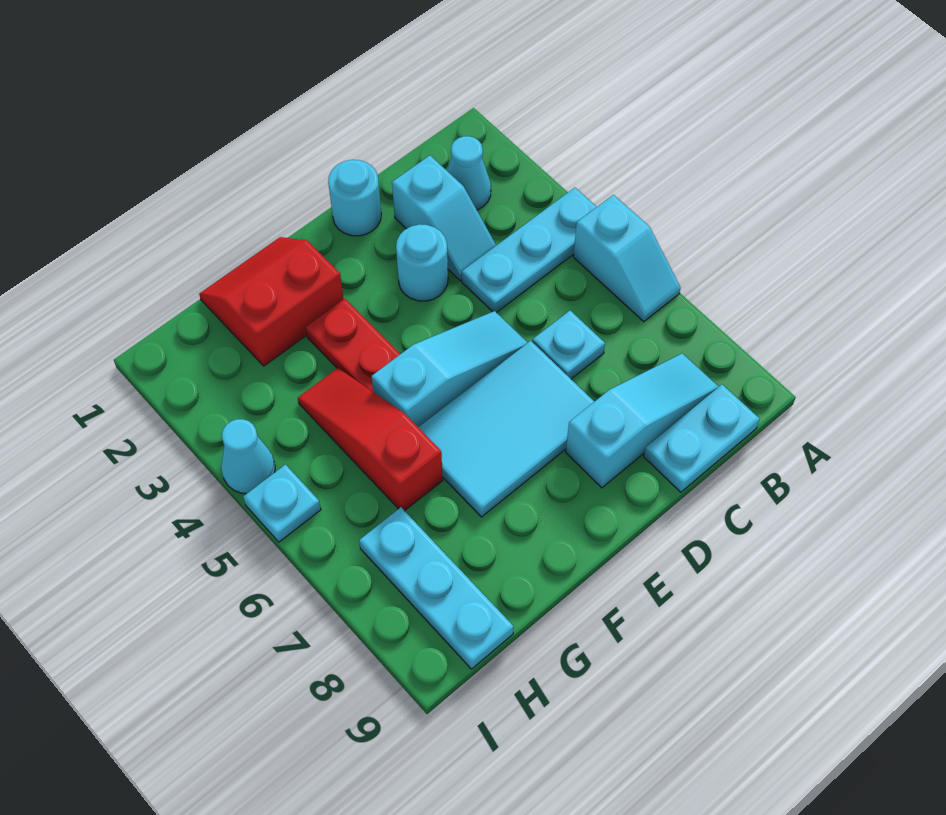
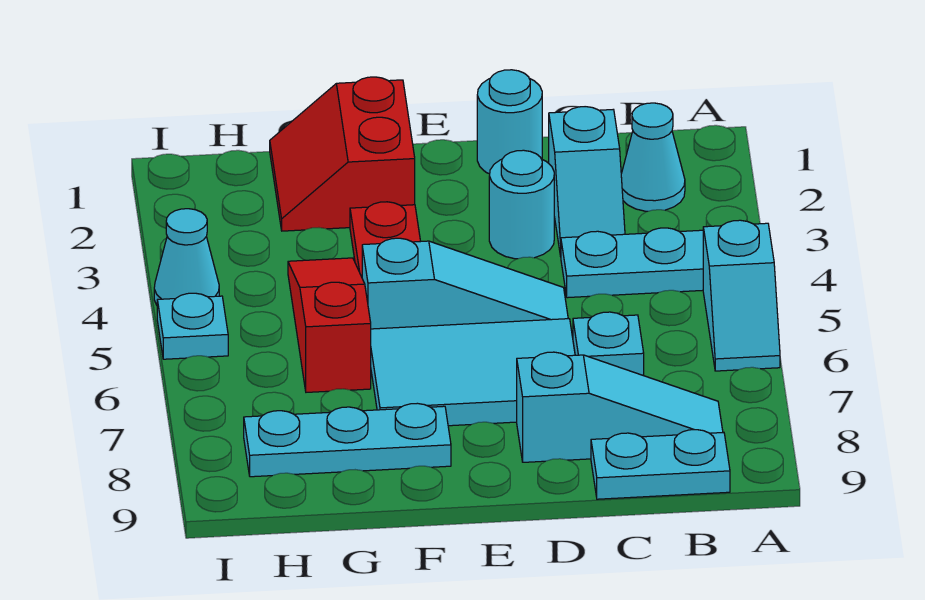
red slope F1:G2 level 1 top 2 -> red slope F1:G2 level 1 top F
cyan plate H7:H9 level 1 -> cyan plate F8:H8 level 1

